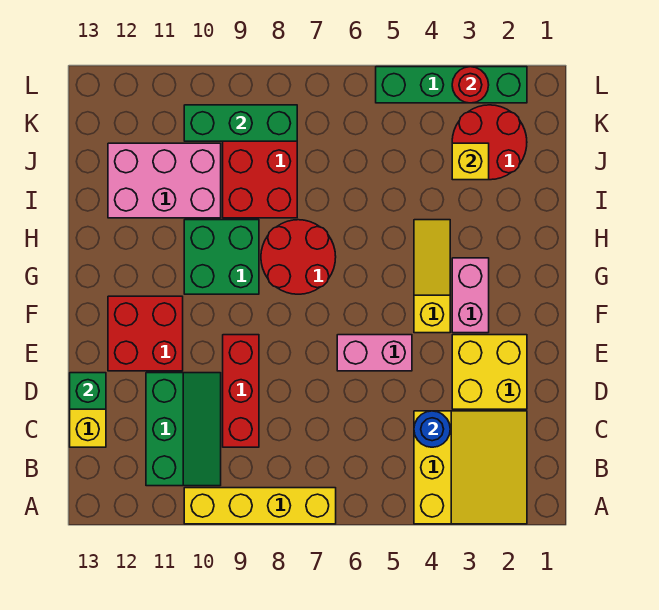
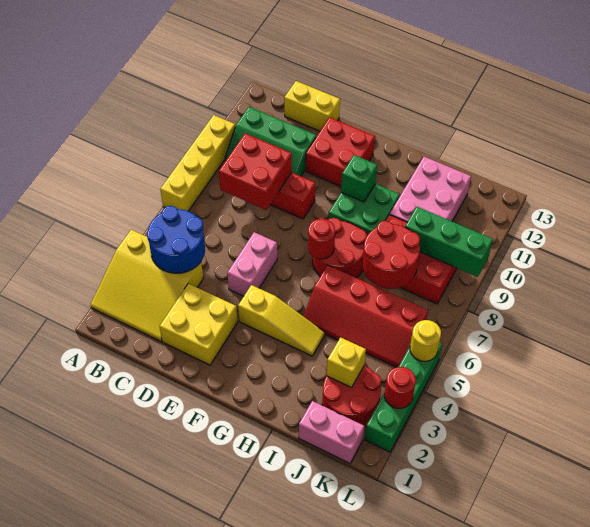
blue round brick C4 level 2 -> blue round brick B4:C5 level 2
none -> red brick C8:D9 level 2
green brick D13 level 2 -> green brick G10 level 2
pink brick F3:G3 level 1 -> pink brick J1:K1 level 1
none -> red round brick G7 level 2
none -> red slope H5:K6 level 1 top 6
none -> red round brick I7:J8 level 2
green brick K8:K10 level 2 -> green brick J9:L9 level 2
none -> yellow round brick L5 level 2

